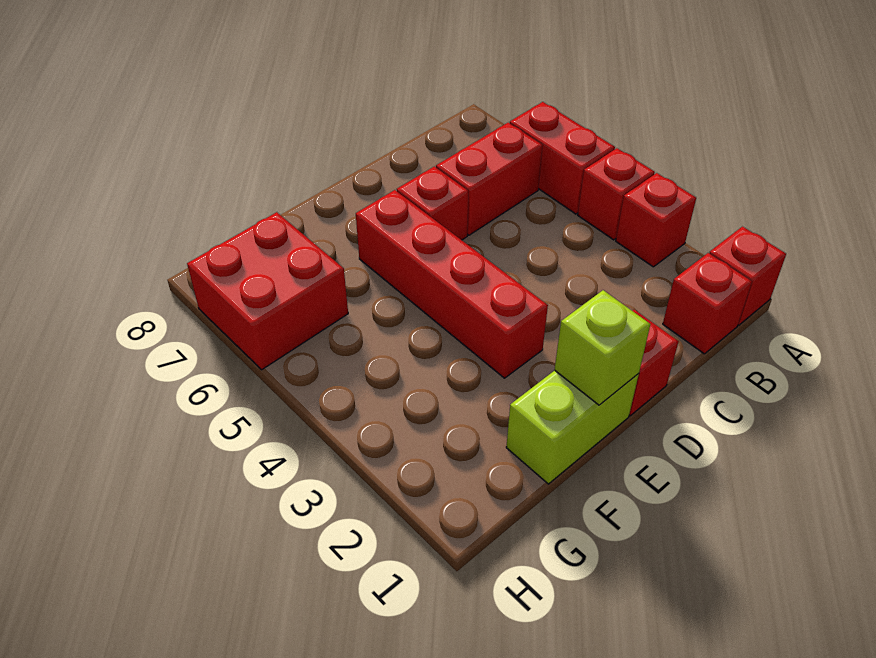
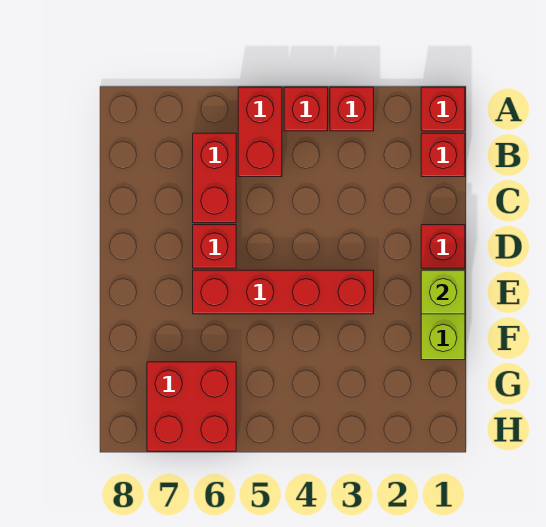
red brick A5:A6 level 1 -> red brick A5:B5 level 1

